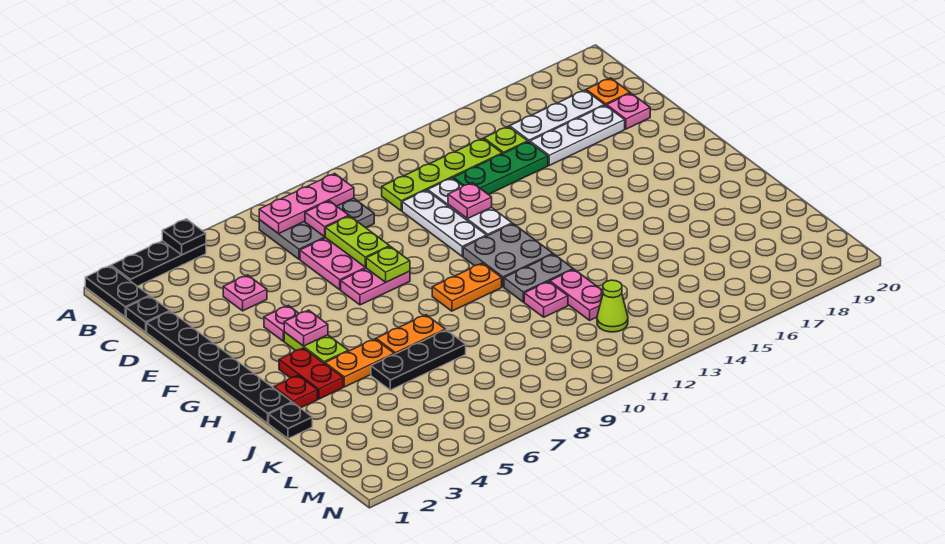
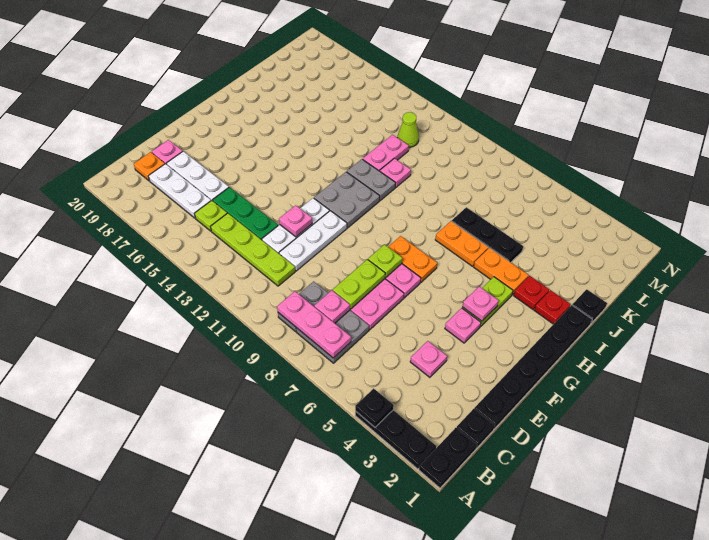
red plate H3:I3 level 1 -> red plate I3 level 1
orange plate H9:H10 level 1 -> orange plate G7:G8 level 1

